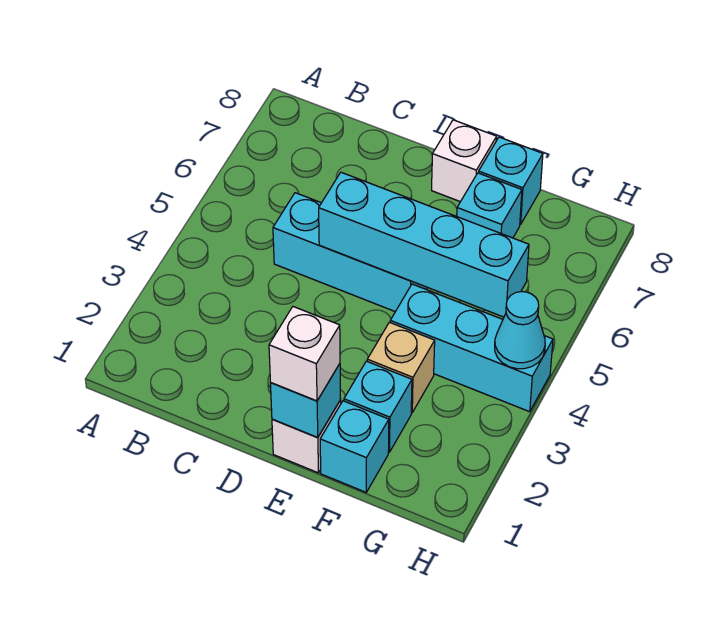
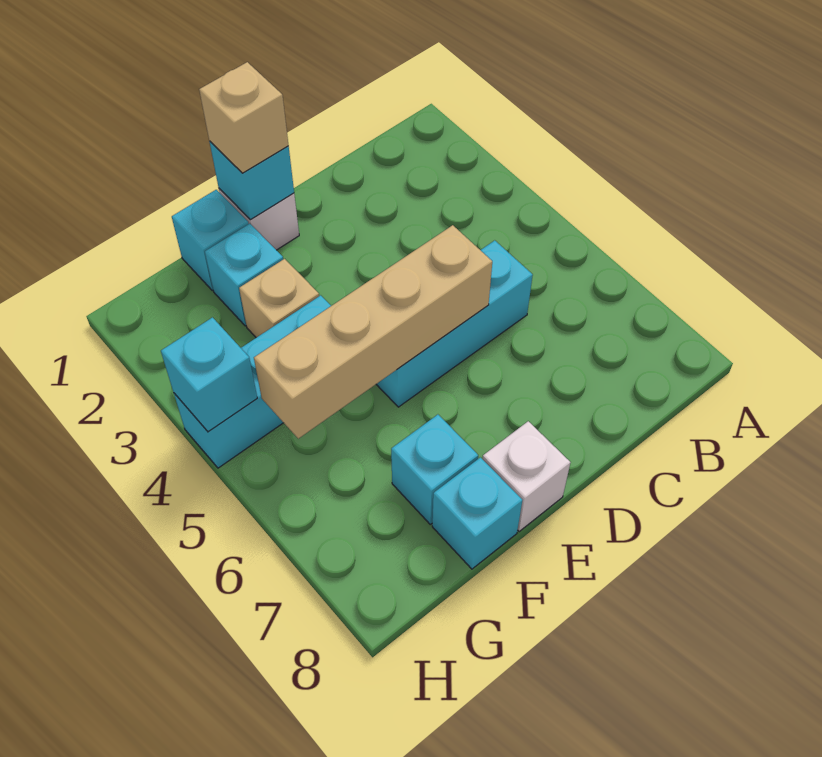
cyan brick D5:G5 level 2 -> tan brick D5:G5 level 2
white brick E1 level 3 -> tan brick E1 level 3
cyan cone H4 level 2 -> cyan brick H4 level 2

